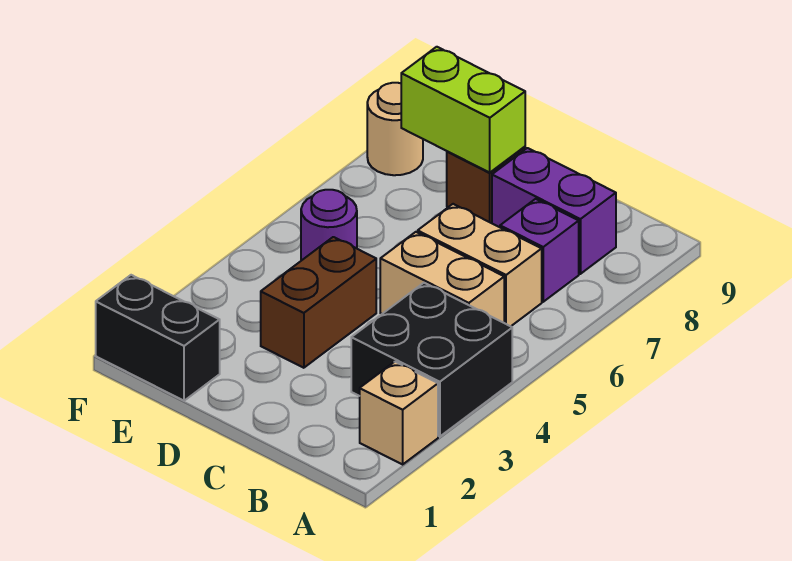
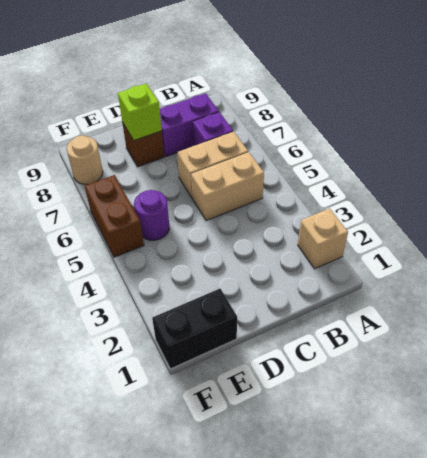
black brick A3:B4 level 1 -> none
brown brick D3:D4 level 1 -> brown brick F5:F6 level 1
lime brick D8:E8 level 2 -> lime brick D8 level 2

